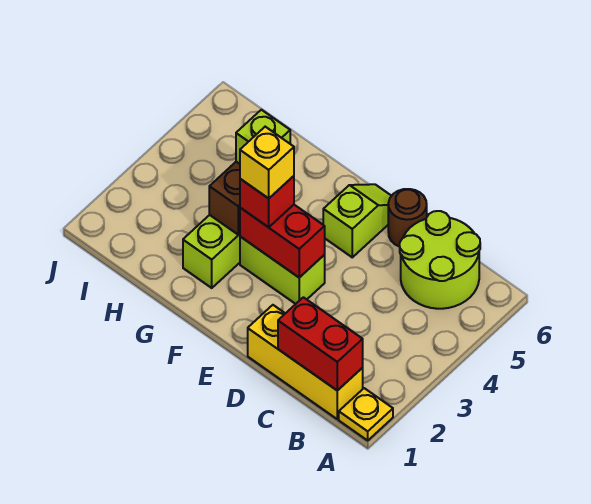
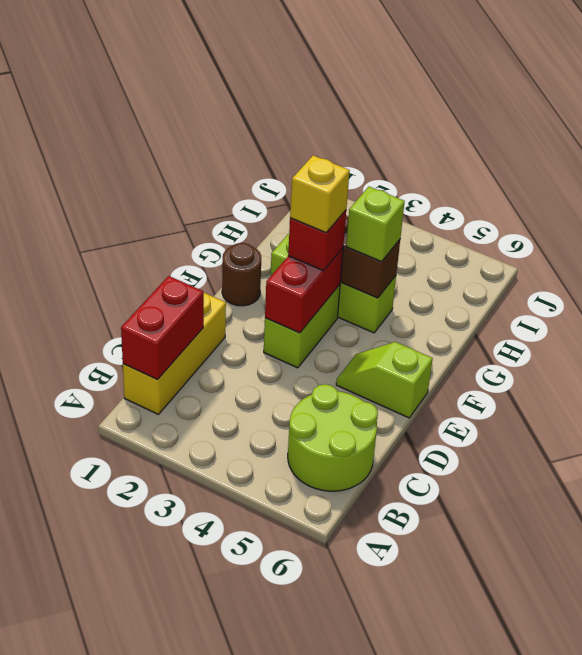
yellow plate A1 level 1 -> none
brown round brick D6 level 1 -> brown round brick F1 level 1
lime slope E5:E6 level 1 top 5 -> lime slope E5:E6 level 1 top 6

